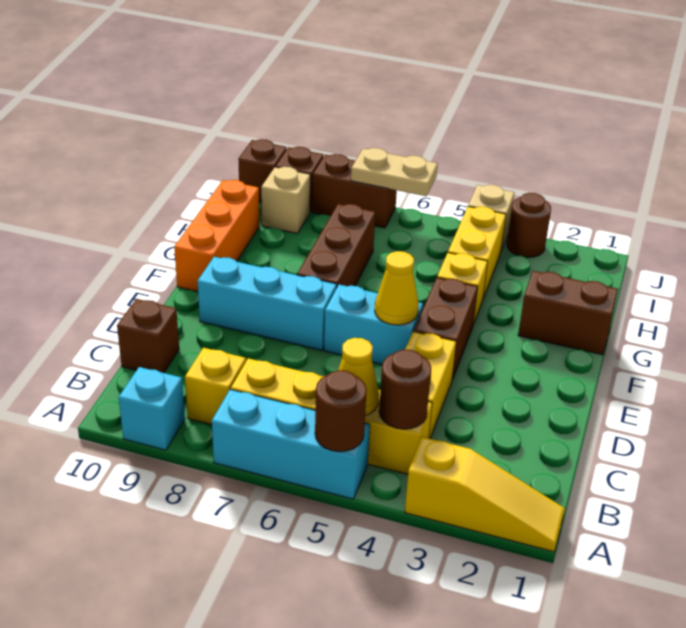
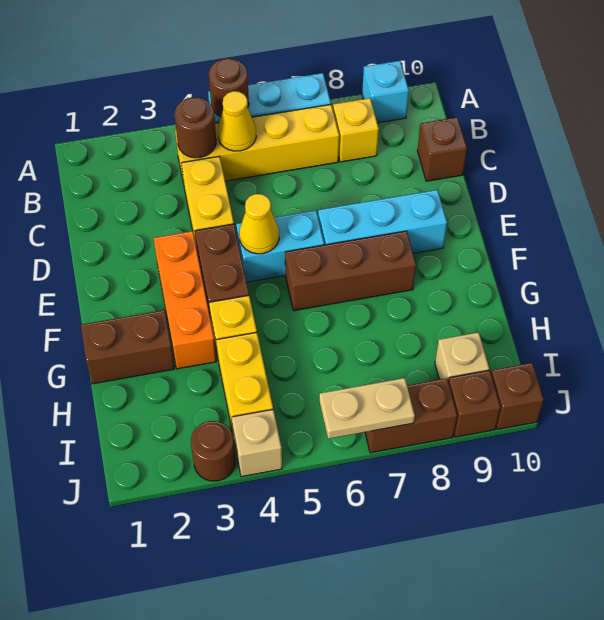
yellow slope A1:A3 level 1 top 3 -> none
brown brick F7:H7 level 1 -> brown brick F6:F8 level 1
orange brick F10:H10 level 1 -> orange brick E3:G3 level 1

